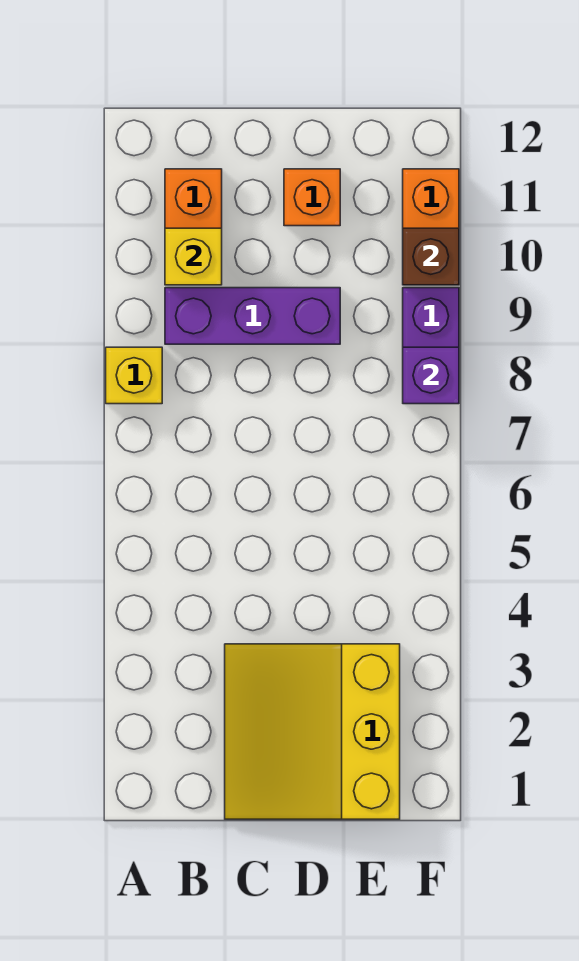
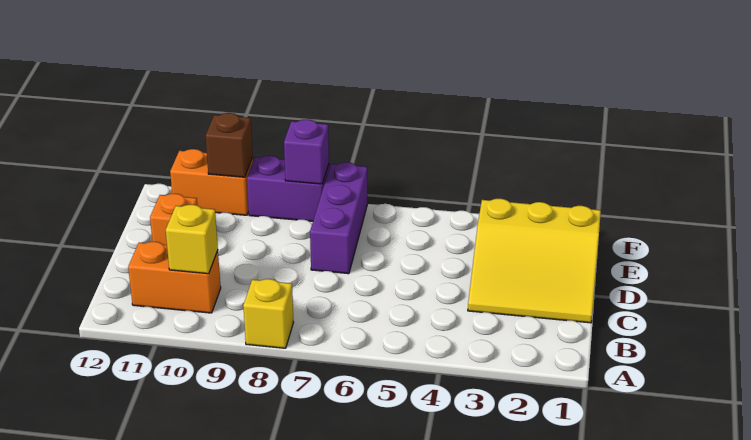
purple brick B9:D9 level 1 -> purple brick D7:F7 level 1

